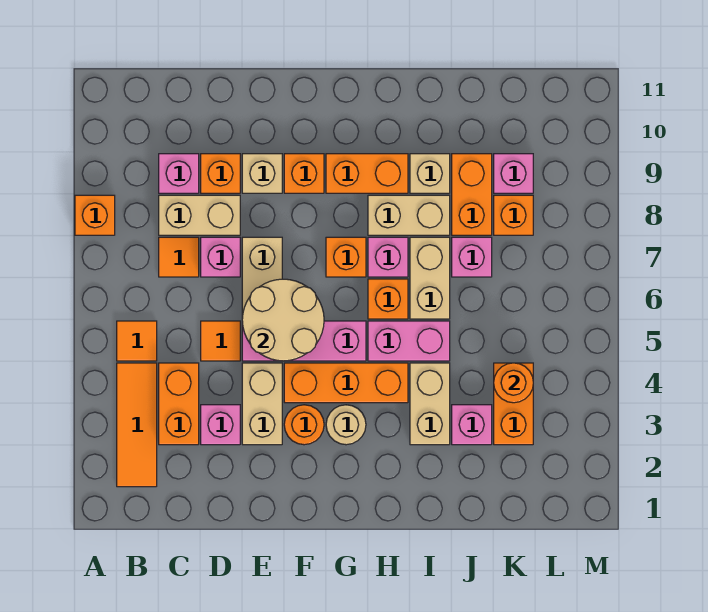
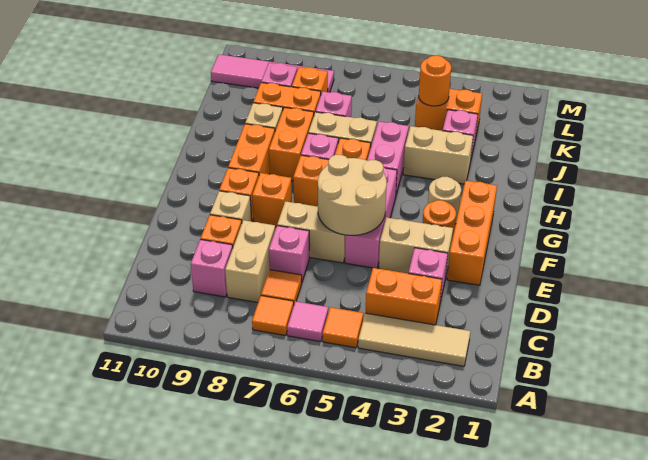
orange brick A8 level 1 -> orange brick F8 level 1
orange tile B2:B4 level 1 -> tan tile B2:B4 level 1
none -> pink tile B6 level 1
orange tile D5 level 1 -> orange tile B7 level 1
orange brick F4:H4 level 1 -> orange brick E2:G2 level 1
tan brick H8:I8 level 1 -> orange brick H8:I8 level 1
none -> pink tile L8:L11 level 1

